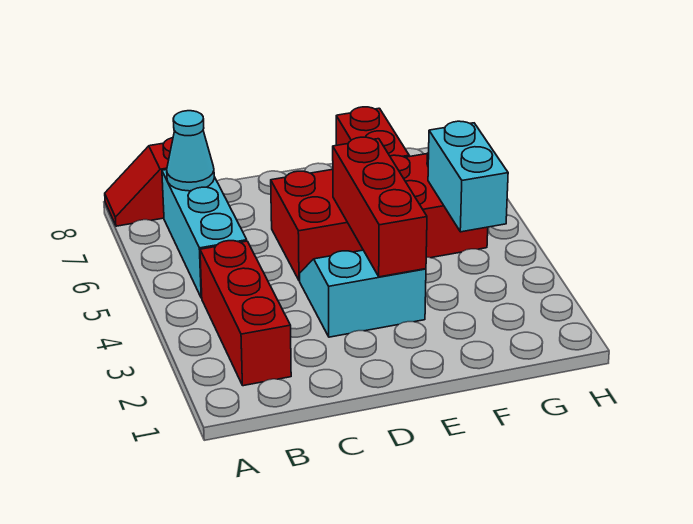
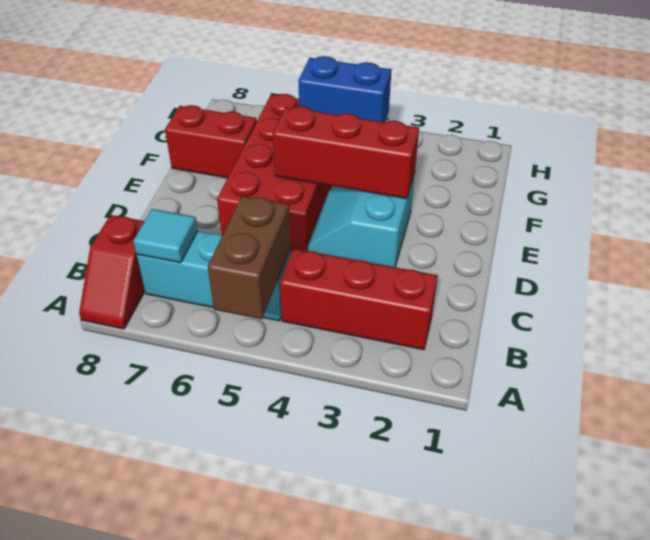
none -> brown brick A5:B5 level 2
cyan cone B7 level 2 -> cyan tile B7 level 2
cyan brick G4:G5 level 2 -> blue brick G4:G5 level 2

